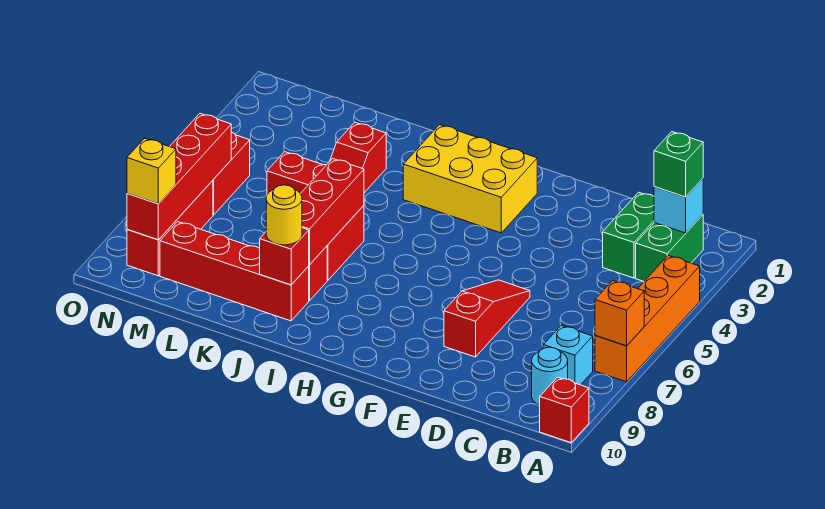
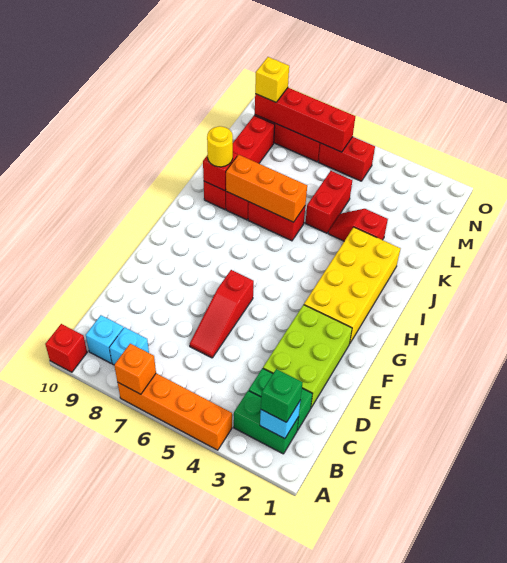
cyan round brick B9 level 1 -> cyan brick B9 level 1
none -> lime brick D2:F3 level 1
red slope E6:E8 level 1 top 8 -> red slope D6:F6 level 1 top F
yellow brick G2:I3 level 1 -> yellow brick G2:J3 level 1
red brick J6:J8 level 2 -> orange brick J6:J8 level 2

